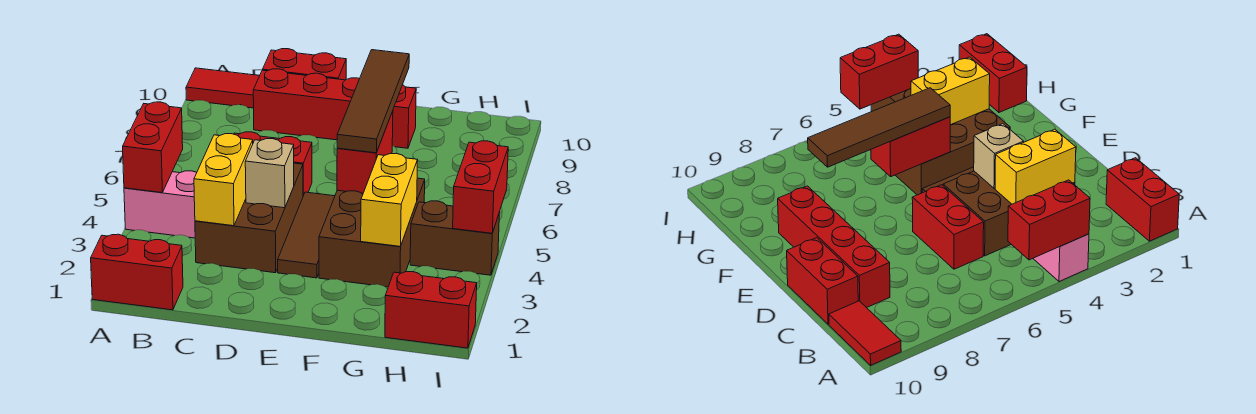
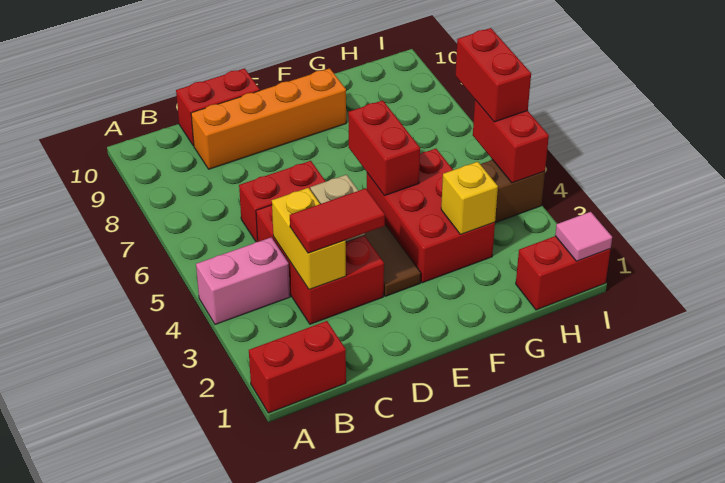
red brick A4:A5 level 2 -> red brick I5:I6 level 3
red tile A10:B10 level 1 -> red tile C3:D3 level 3
brown brick C3:D5 level 1 -> red brick C3:D5 level 1
red brick C9:F9 level 1 -> orange brick C9:F9 level 1
brown brick F3:G5 level 1 -> red brick F3:G5 level 1
brown tile F5:F8 level 3 -> none
yellow brick G3:G4 level 2 -> yellow brick G3 level 2
none -> pink tile I1 level 2

